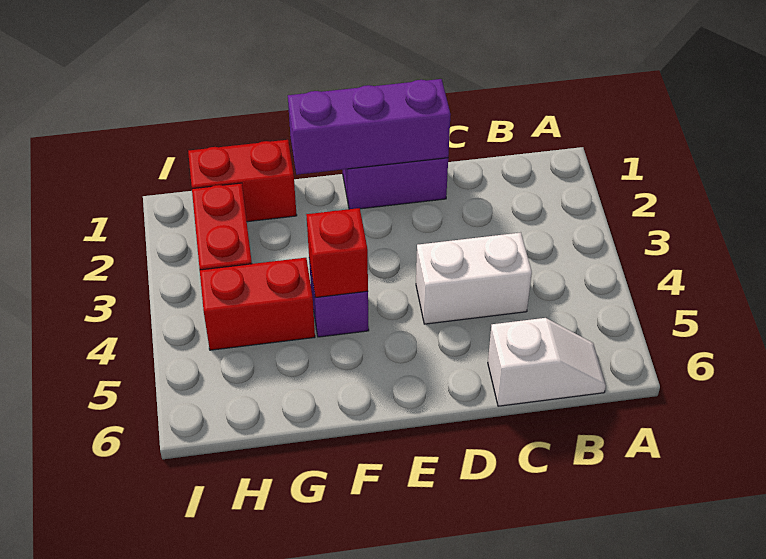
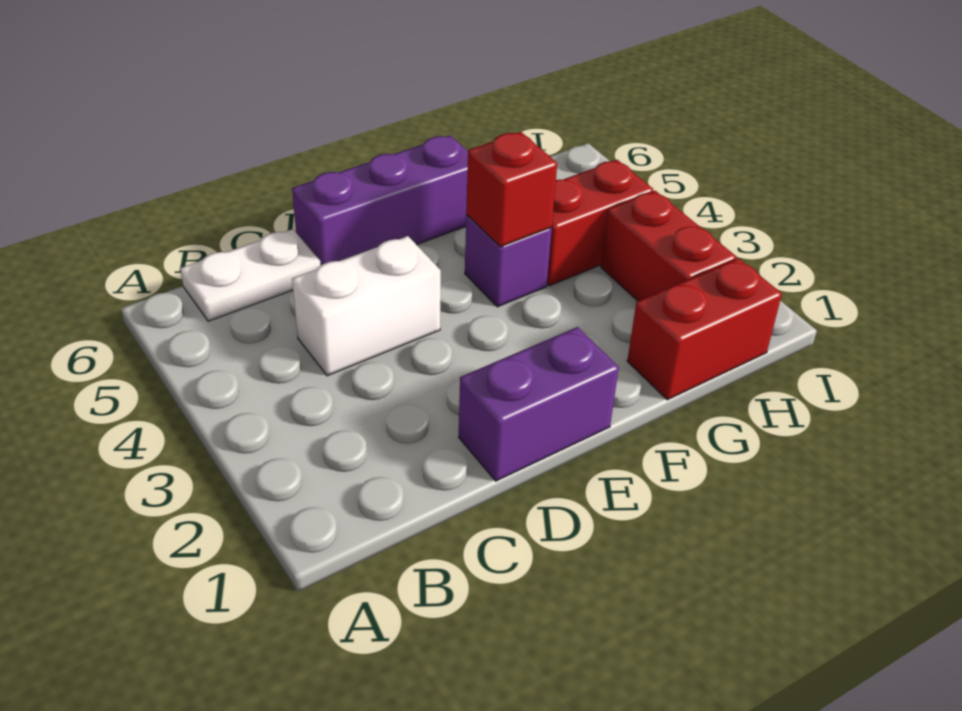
white slope B6:C6 level 1 top C -> white plate B6:C6 level 1
purple brick D1:F1 level 2 -> purple brick D6:F6 level 1

